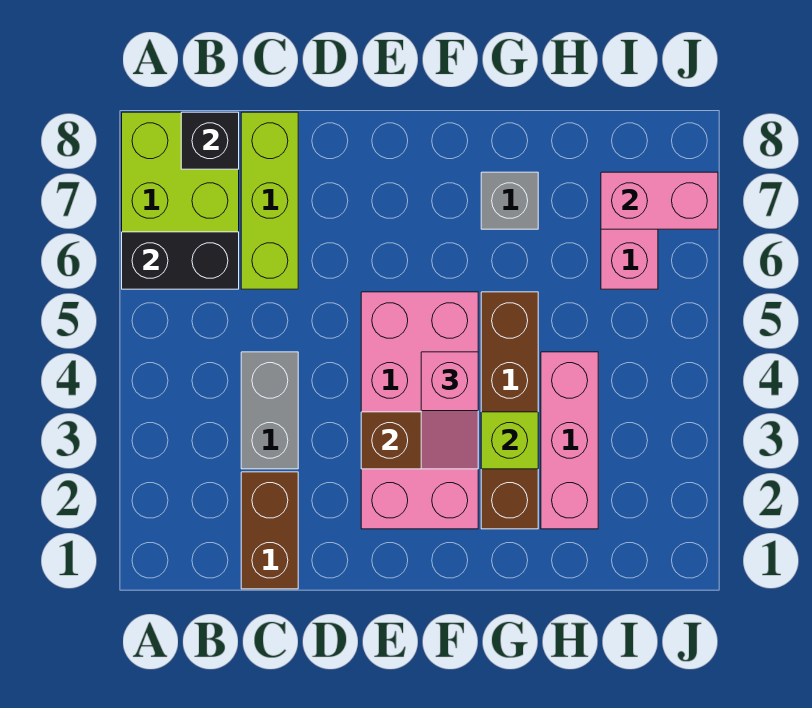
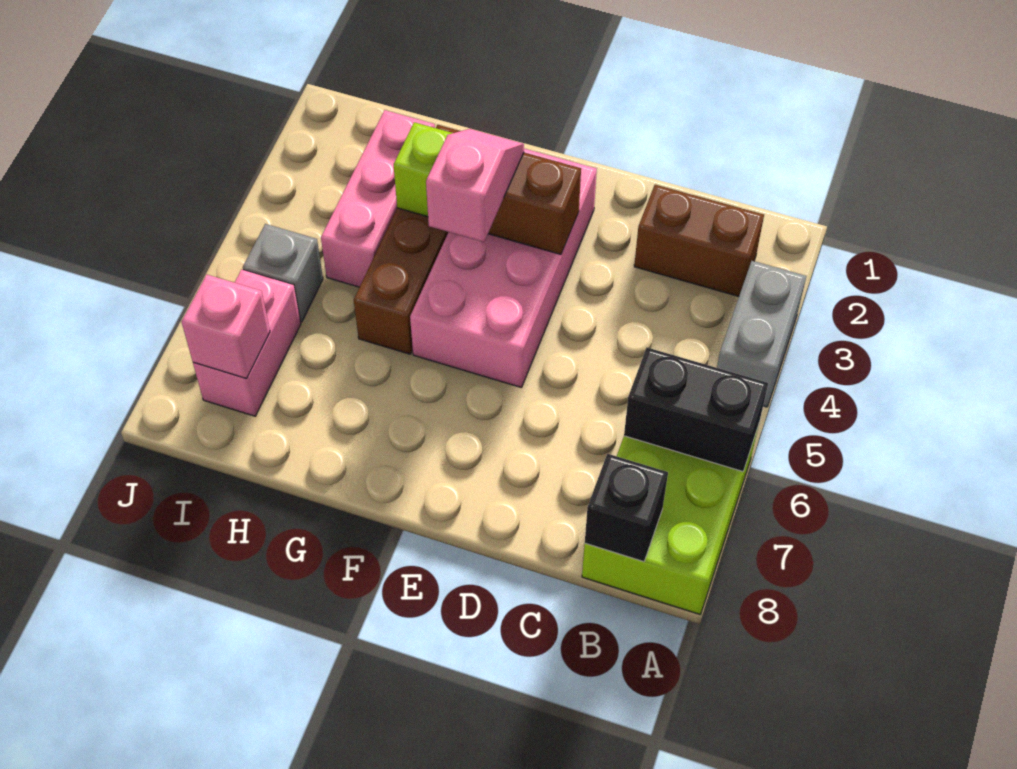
brown brick C1:C2 level 1 -> brown brick B2:C2 level 1
grey brick C3:C4 level 1 -> grey brick A3:A4 level 1
lime brick C6:C8 level 1 -> none
grey brick G7 level 1 -> grey brick I5 level 1
pink brick I7:J7 level 2 -> pink brick I7 level 2

